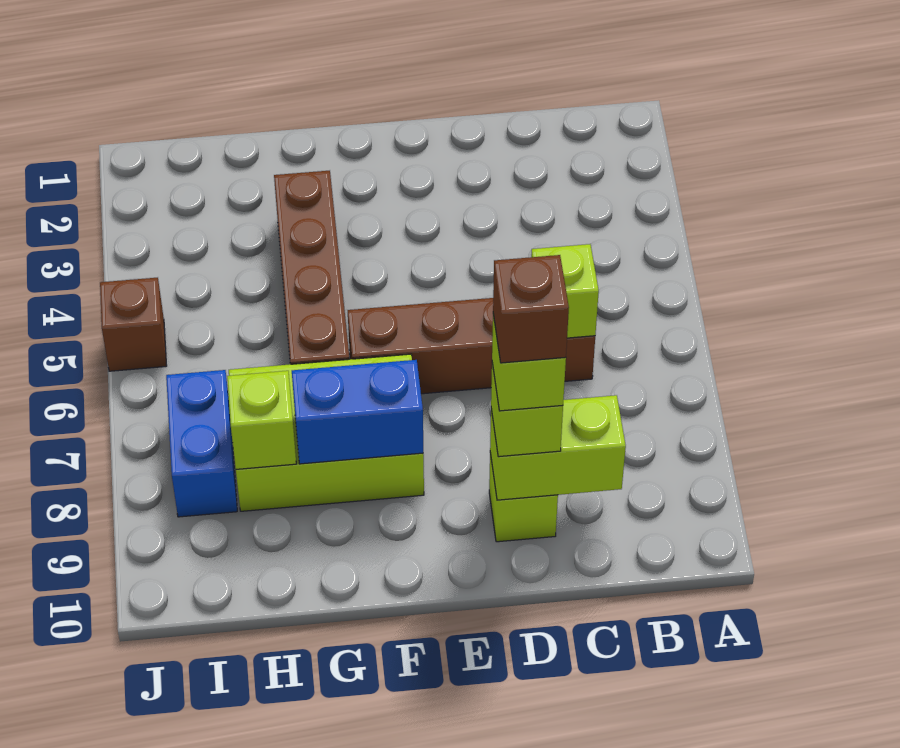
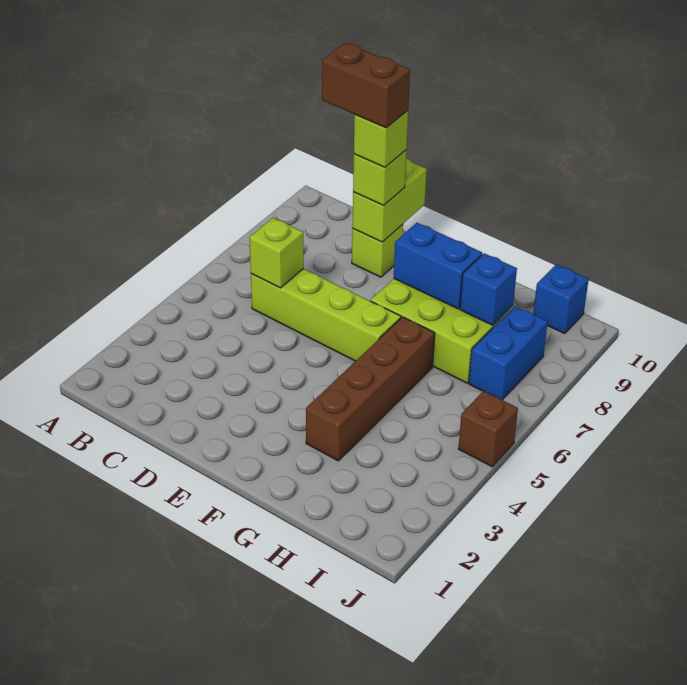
brown brick C6:F6 level 1 -> lime brick C6:F6 level 1
lime brick C9:D9 level 2 -> lime brick D9:D10 level 2
brown brick D9 level 5 -> brown brick C9:D9 level 5
lime brick H8 level 2 -> blue brick H8 level 2
none -> blue brick I10 level 1

